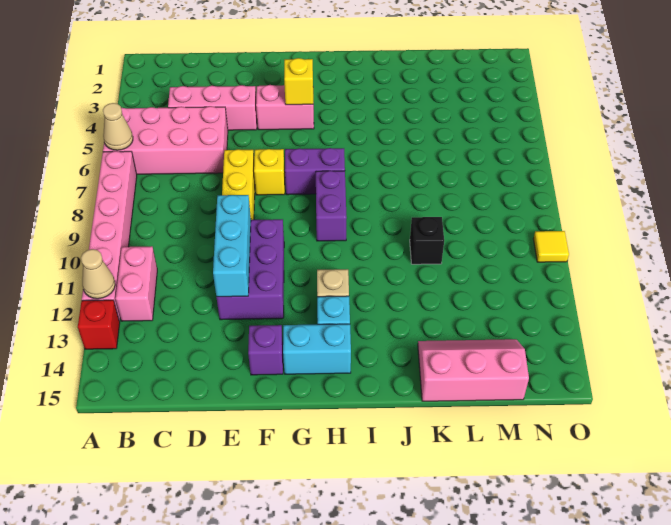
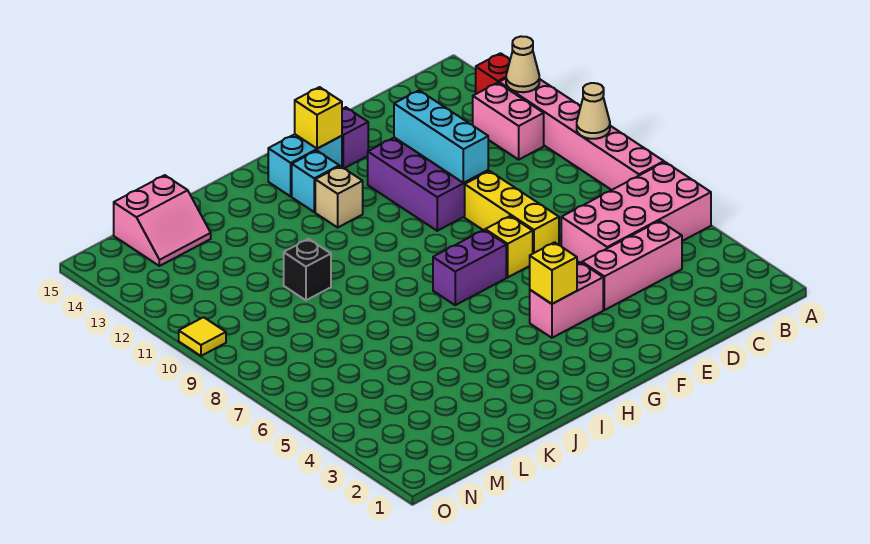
tan cone A6 level 2 -> tan cone A9 level 2
none -> yellow brick G14 level 2
purple brick H8:H9 level 1 -> none
pink slope K14:M15 level 1 top 15 -> pink slope L14:M15 level 1 top 15

